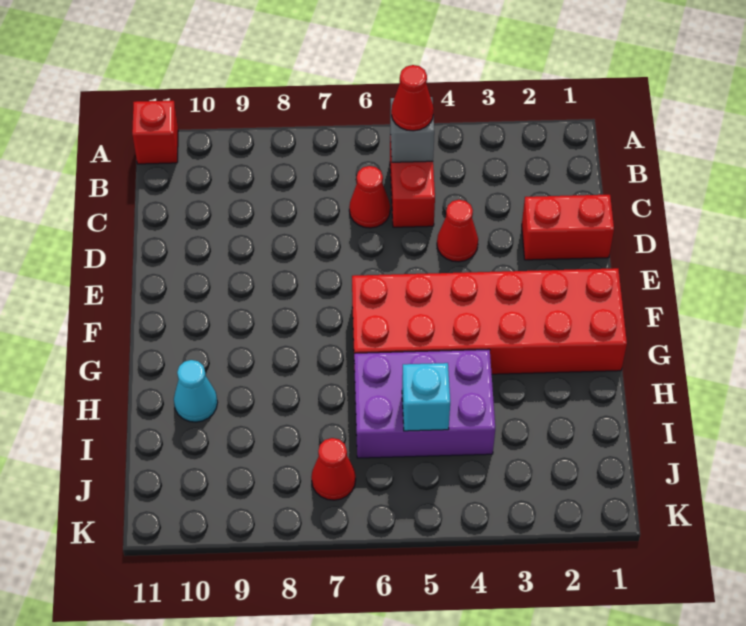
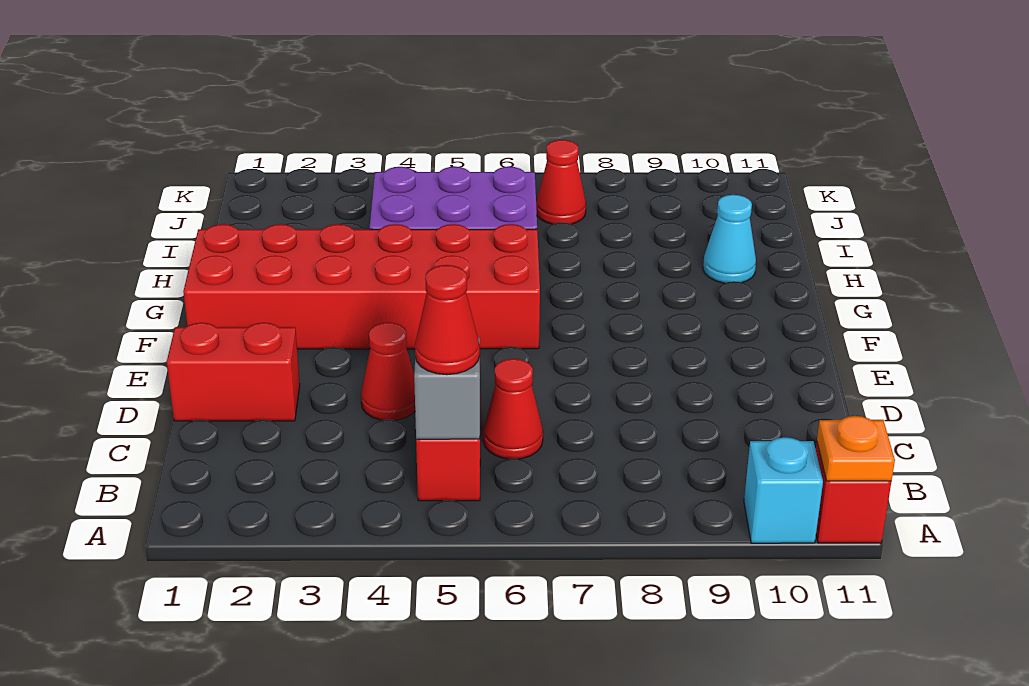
none -> orange plate A11 level 2
cyan brick I5 level 2 -> cyan brick A10 level 1

